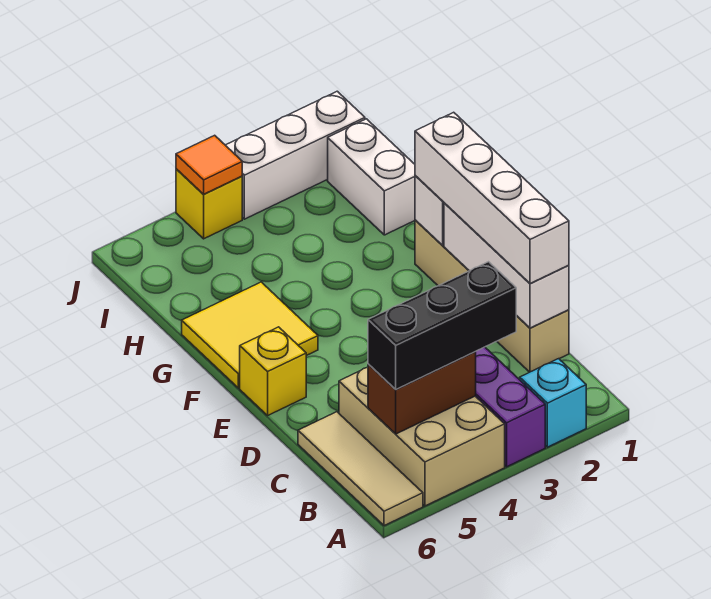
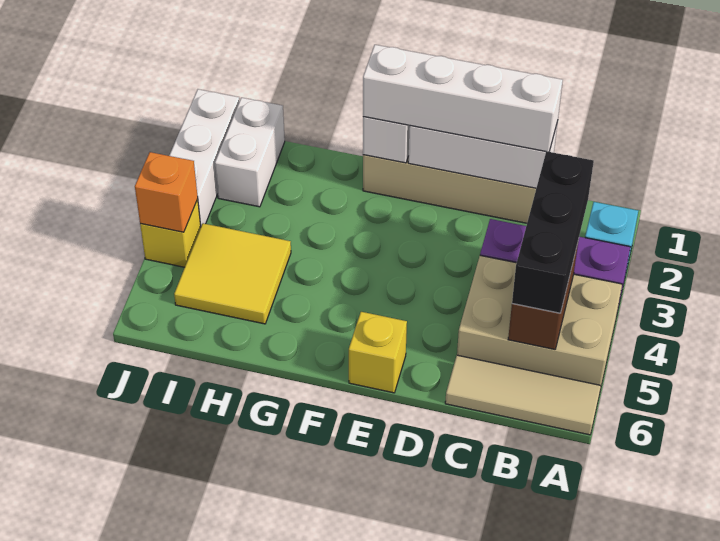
yellow tile F5:G6 level 1 -> yellow tile H4:I5 level 1
white brick H1:I1 level 1 -> white brick I1:I2 level 1
orange tile J4 level 2 -> orange brick J4 level 2

